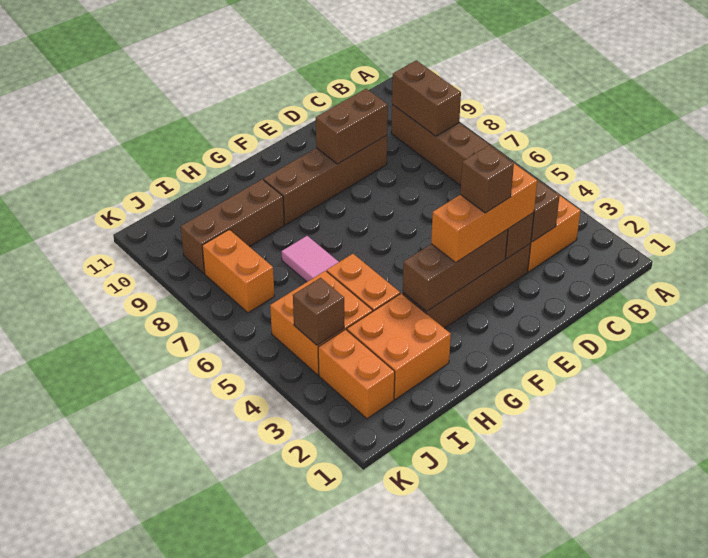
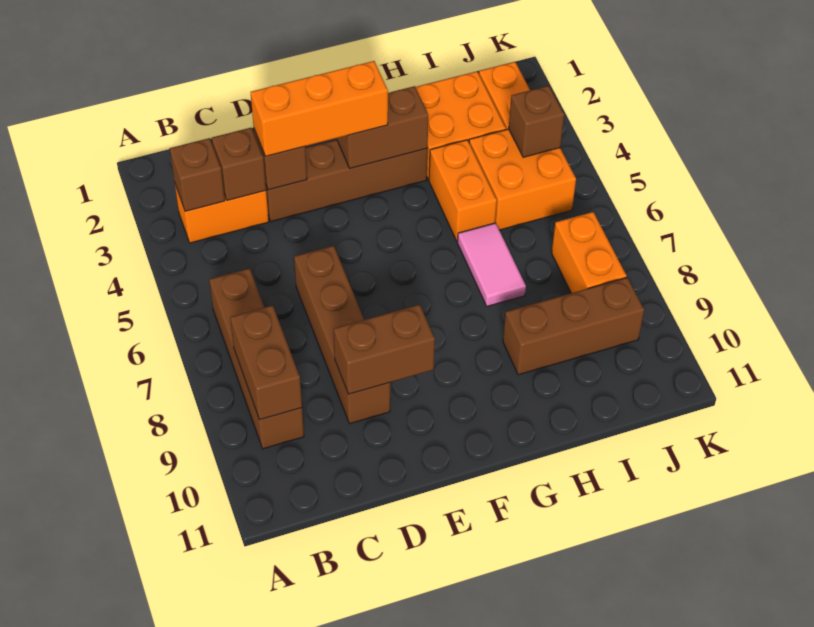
brown brick D9:G9 level 1 -> brown brick D6:D9 level 1
brown brick E3:G3 level 2 -> brown brick F3:G3 level 2
brown brick E3 level 4 -> brown brick B3 level 2

